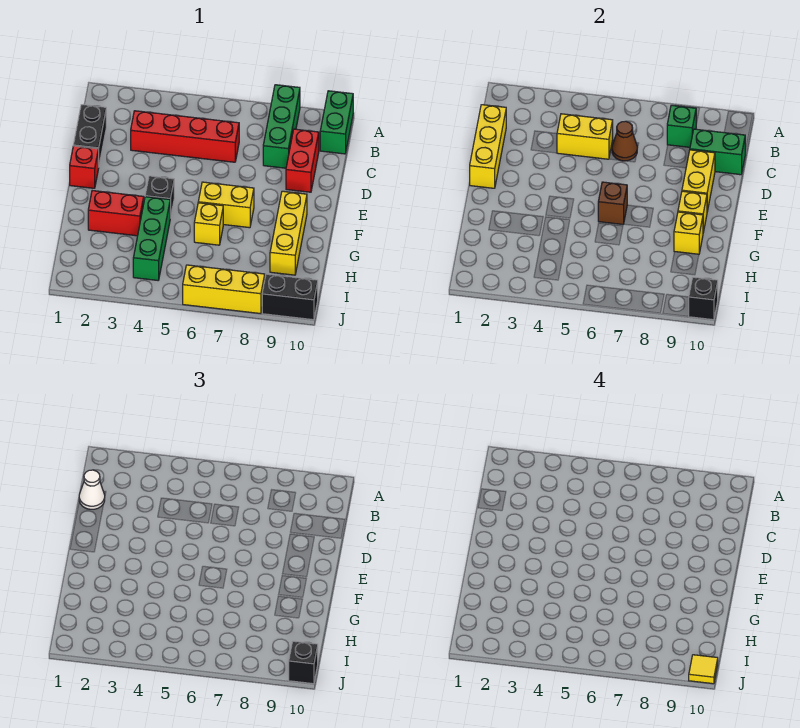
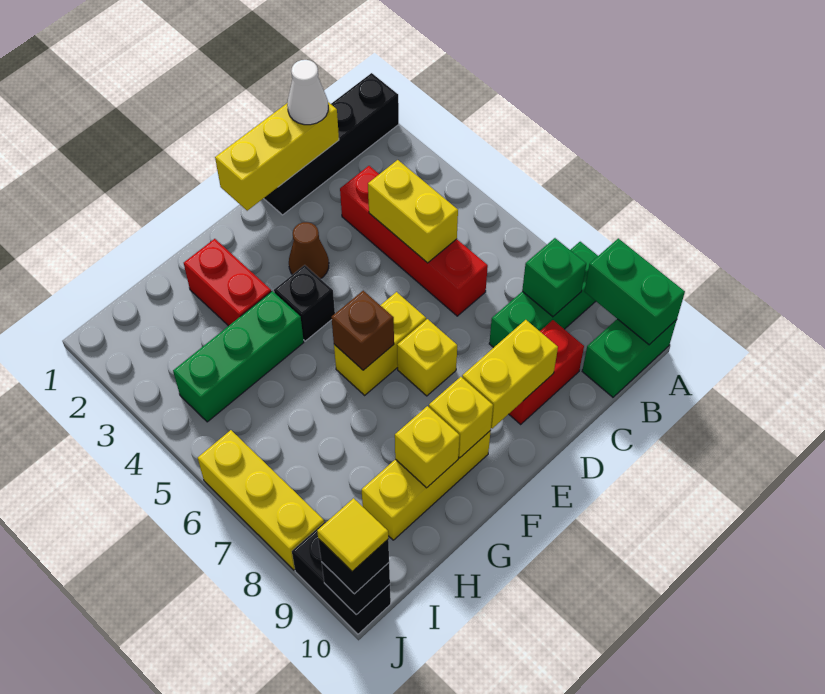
black brick C1:D1 level 1 -> black brick A1:D1 level 1
brown cone C6 level 2 -> brown cone E3 level 1
green brick C9:C10 level 2 -> green brick A9:A10 level 2
red brick E1 level 1 -> none
yellow brick F6:F7 level 1 -> yellow brick E6:F6 level 1
yellow brick G6 level 1 -> yellow brick E7 level 1

